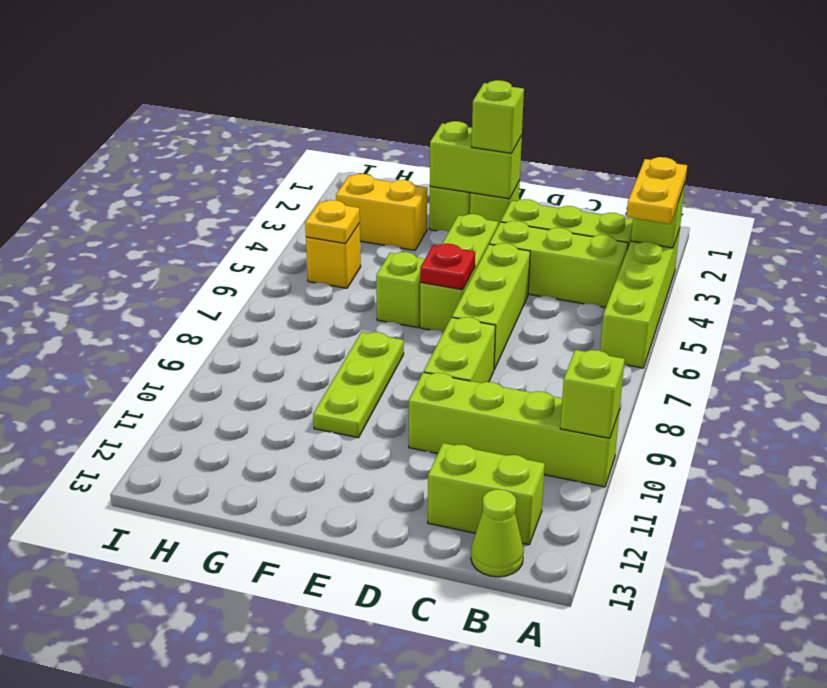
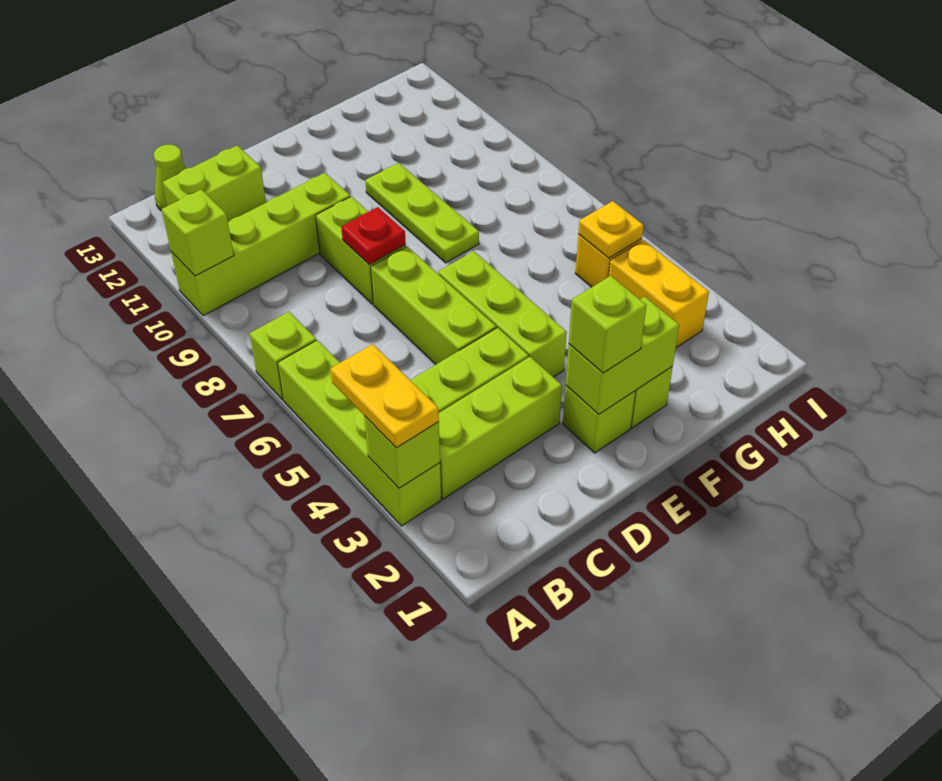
red plate E6 level 2 -> red plate D8 level 2
lime brick F6 level 1 -> lime brick A7 level 1
yellow brick G3:H3 level 1 -> yellow brick H3:H4 level 1

